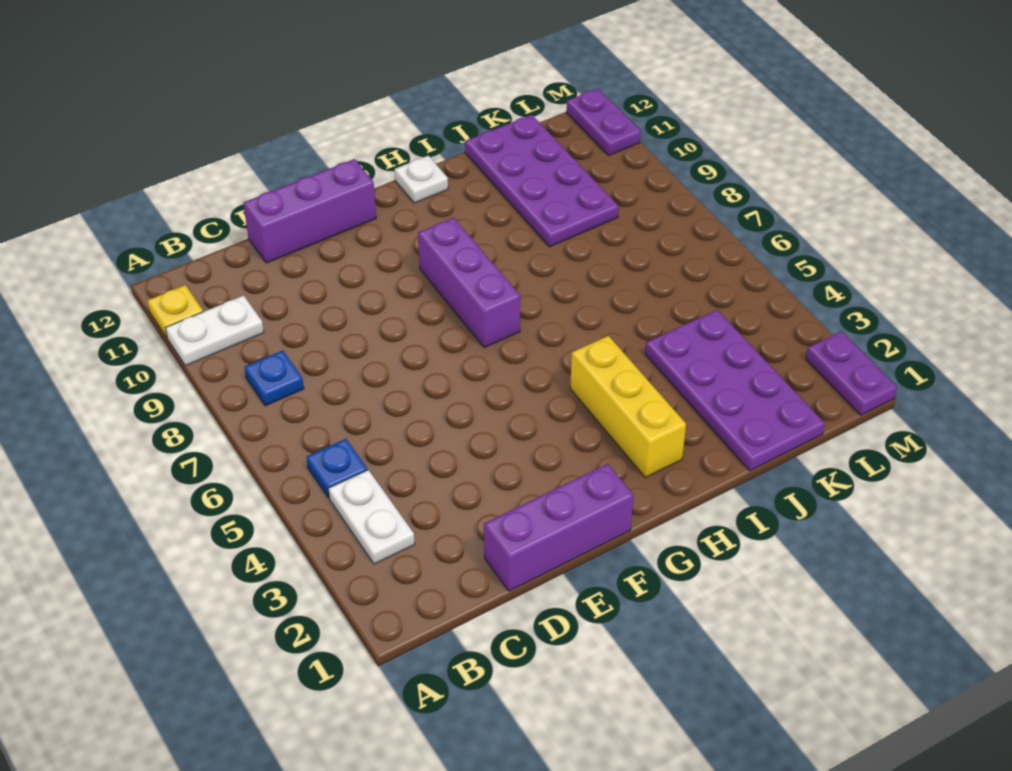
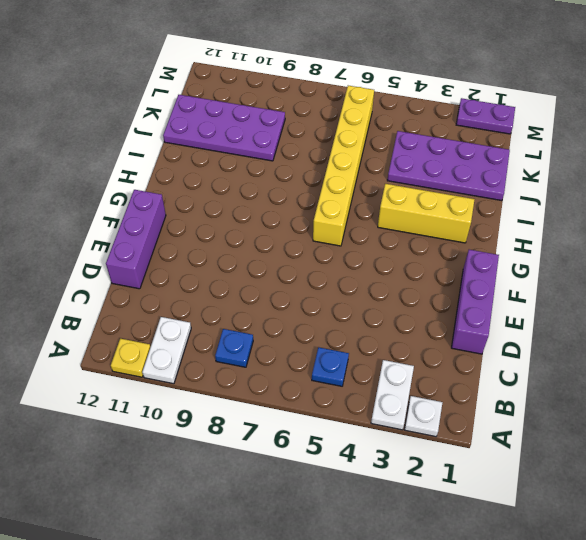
white plate B3:B4 level 1 -> white plate A3:B3 level 1
none -> yellow brick G6:L6 level 1
purple brick G7:G9 level 1 -> none
white plate H12 level 1 -> white plate A2 level 1
purple plate M11:M12 level 1 -> none

